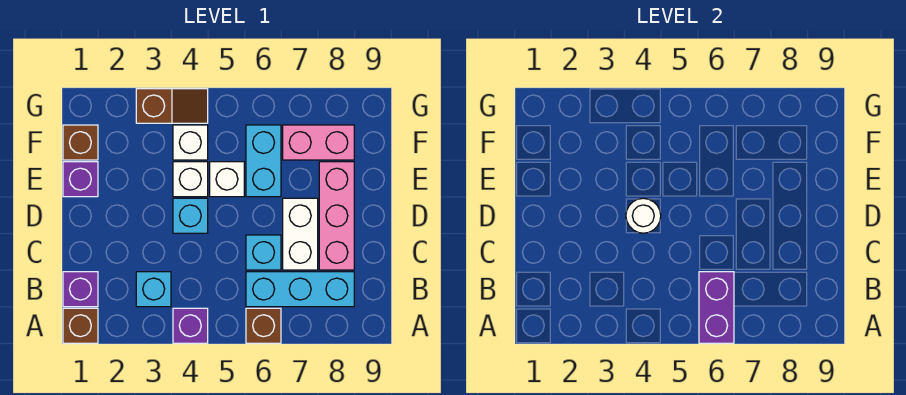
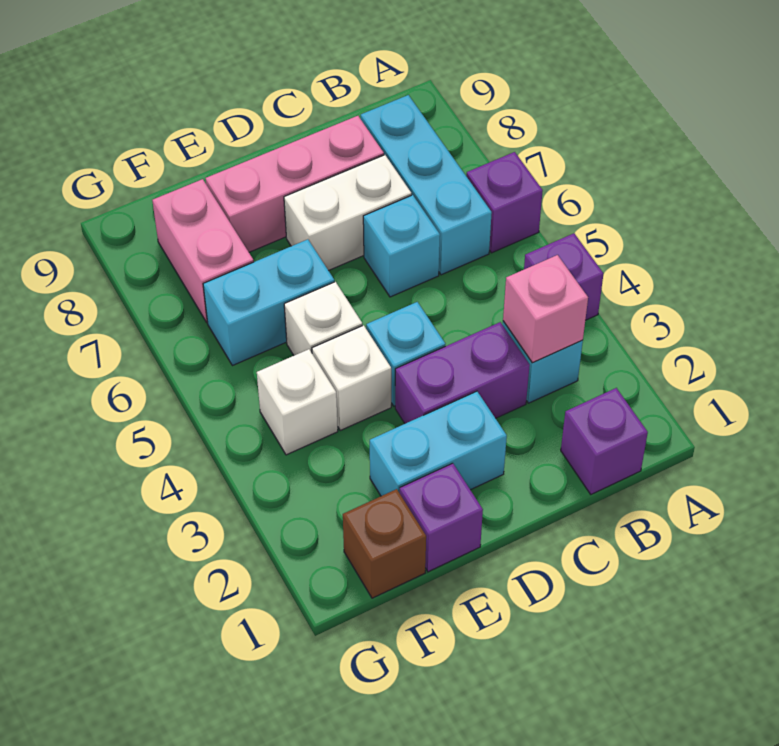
brown brick A1 level 1 -> none
brown brick A6 level 1 -> purple brick A6 level 1
purple brick A6:B6 level 2 -> purple brick C3:D3 level 1
none -> pink brick B3 level 2
none -> cyan brick D2:E2 level 1
white round brick D4 level 2 -> none
brown slope G3:G4 level 1 top 3 -> none

